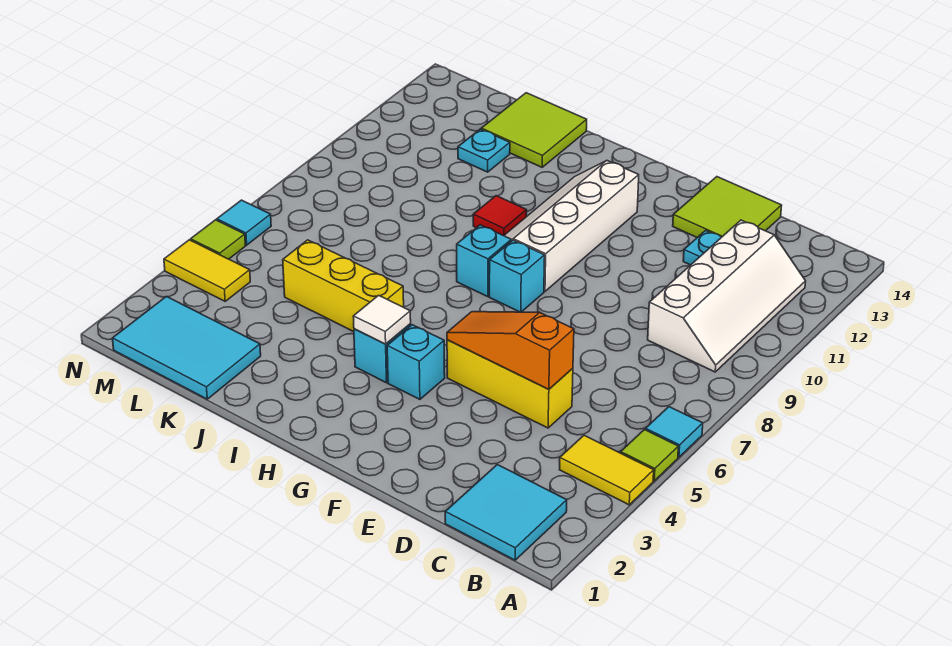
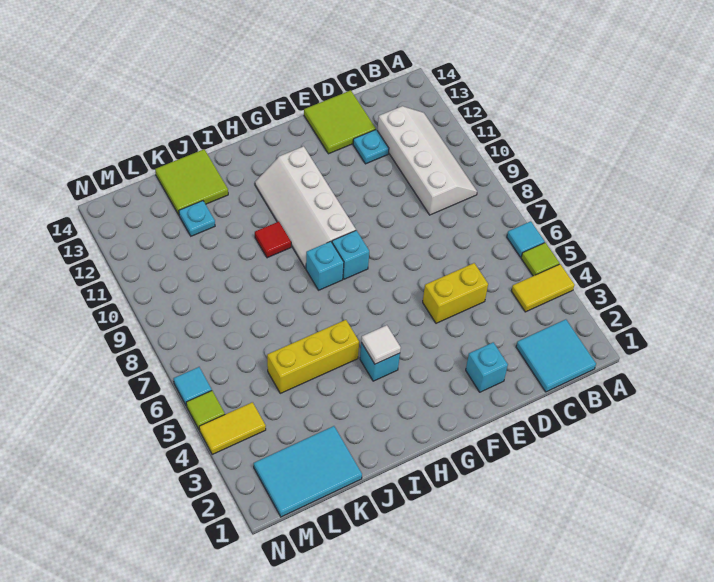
yellow brick D5:F5 level 1 -> yellow brick D5:E5 level 1
orange slope D5:F5 level 2 top D -> none
cyan brick G4 level 1 -> cyan brick E2 level 1

